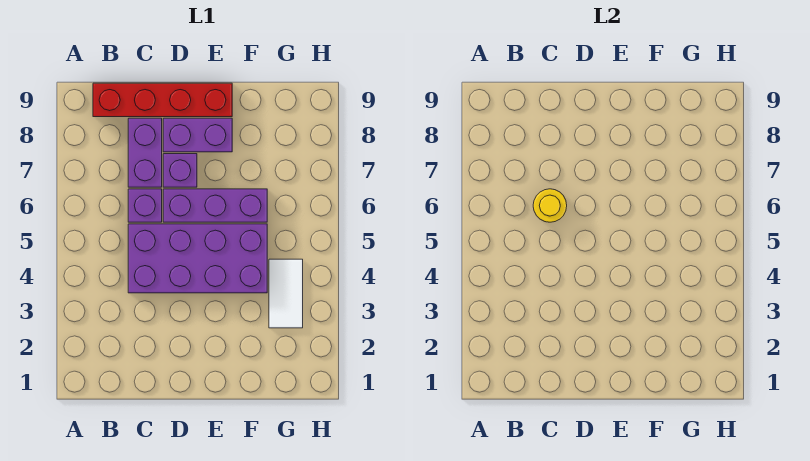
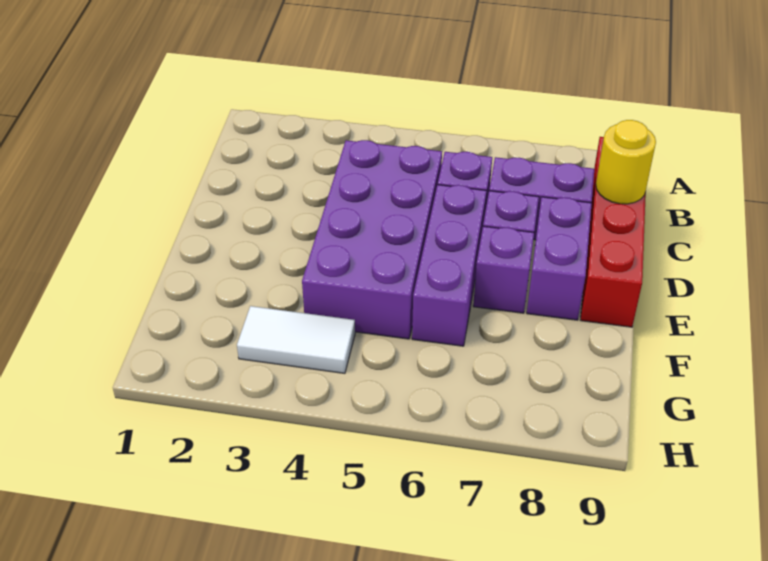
yellow round brick C6 level 2 -> yellow round brick C9 level 2
none -> purple brick E7 level 1

